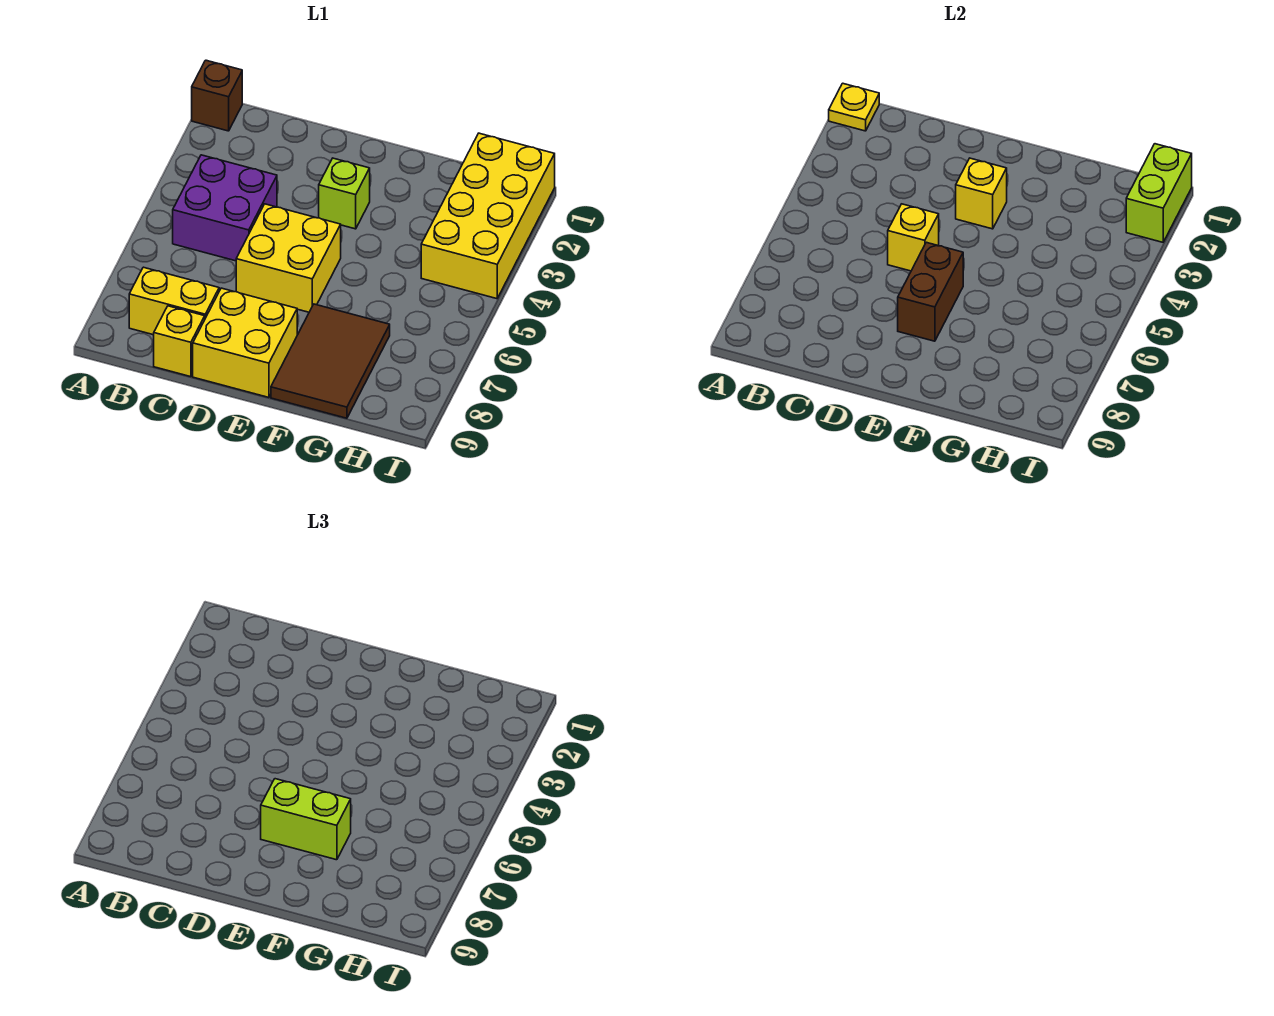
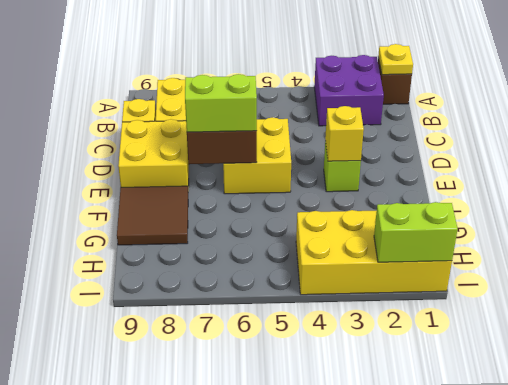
purple brick B4:C5 level 1 -> purple brick A2:B3 level 1
yellow brick D5 level 2 -> none
lime brick E7:F7 level 3 -> lime brick E6:E7 level 3
brown tile F7:G9 level 1 -> brown tile F8:G9 level 1

